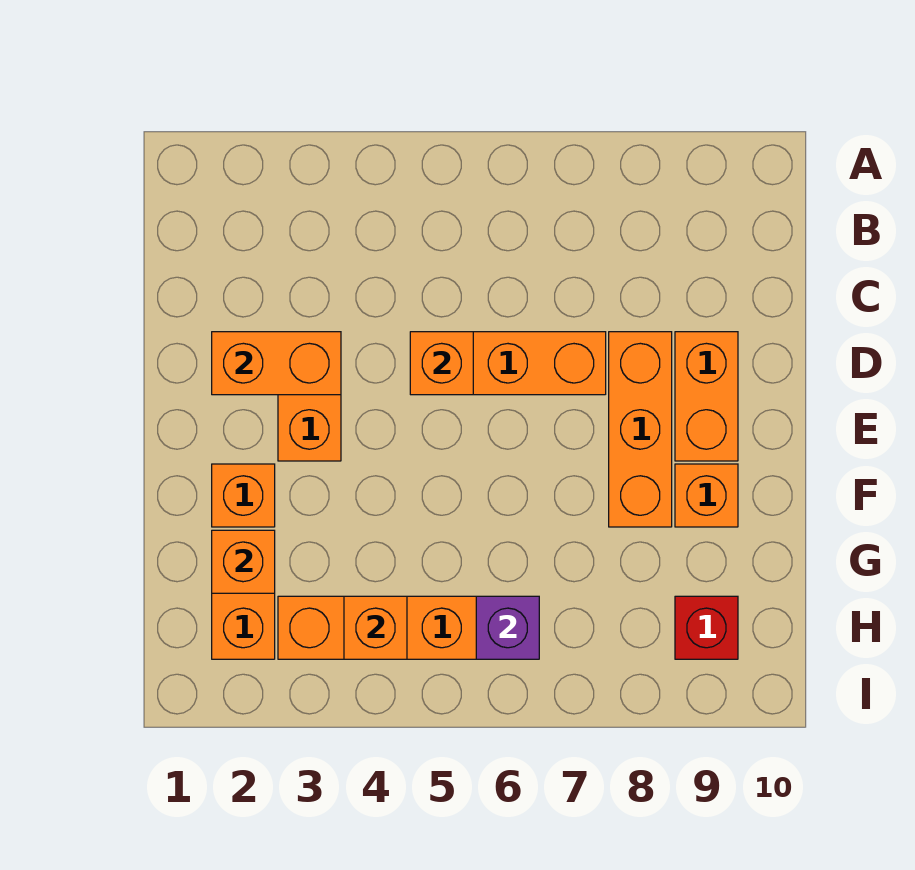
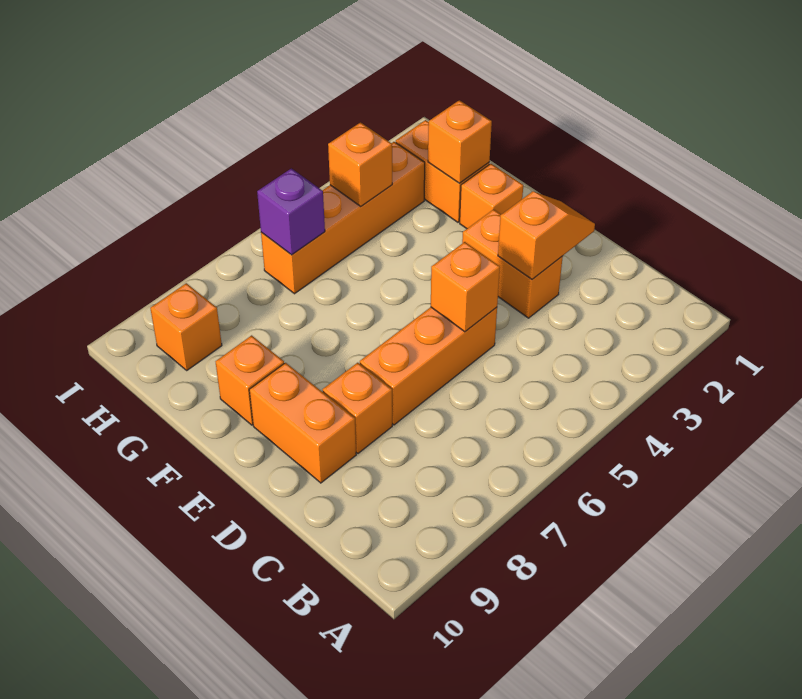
orange brick D2:D3 level 2 -> orange slope D2:D3 level 2 top 3
orange brick D8:F8 level 1 -> orange brick D8 level 1
red brick H9 level 1 -> orange brick H9 level 1

